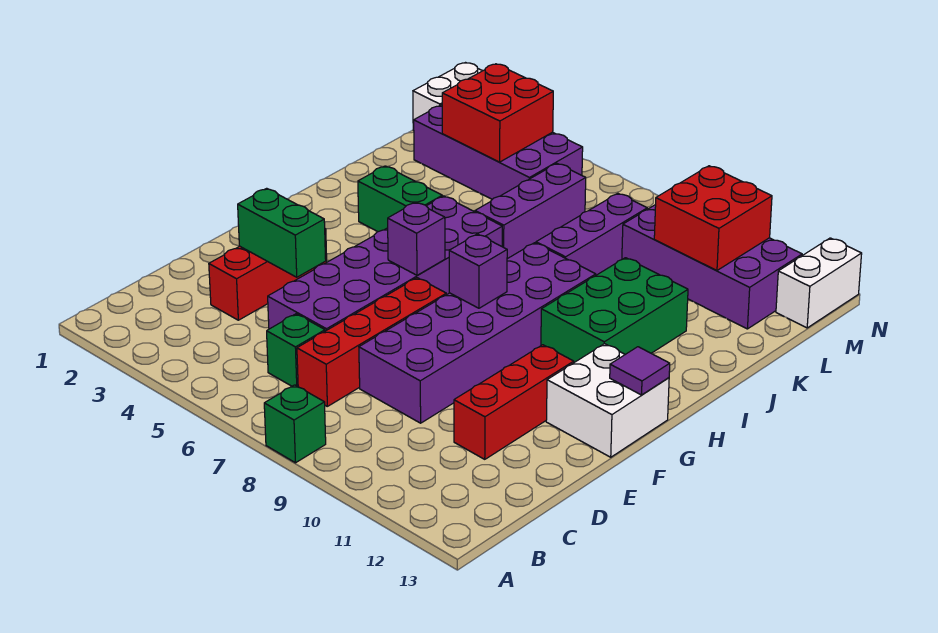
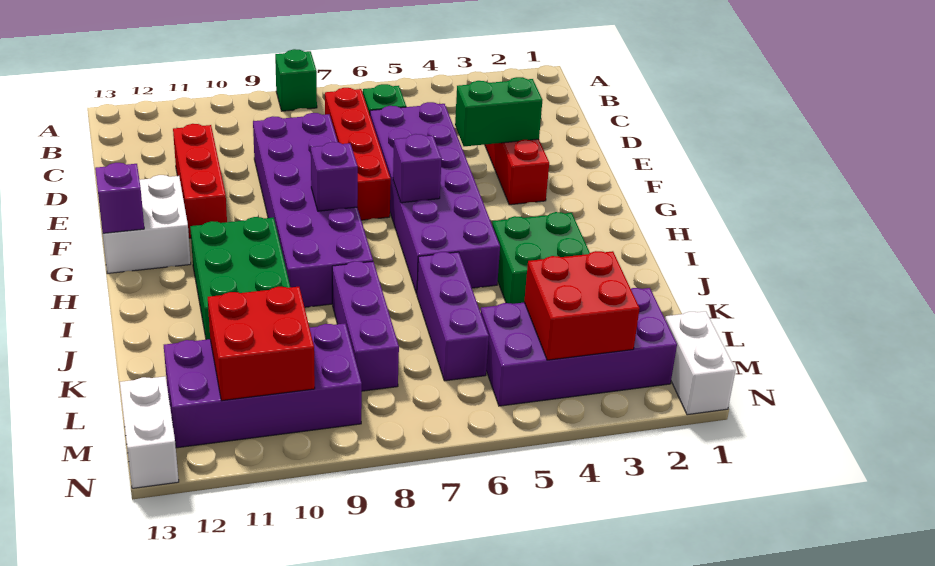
purple tile G13 level 2 -> purple brick G13 level 2
green brick I3:I4 level 1 -> green brick I3:J4 level 1

